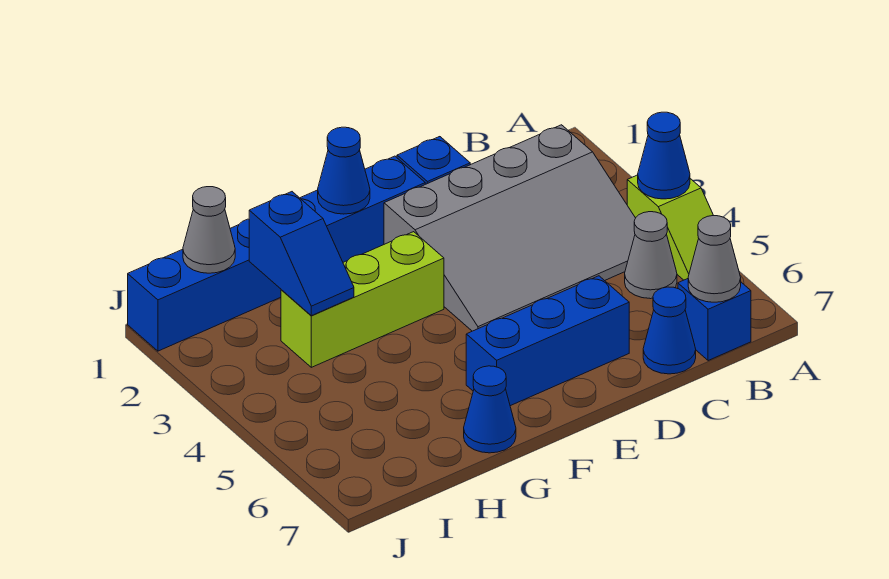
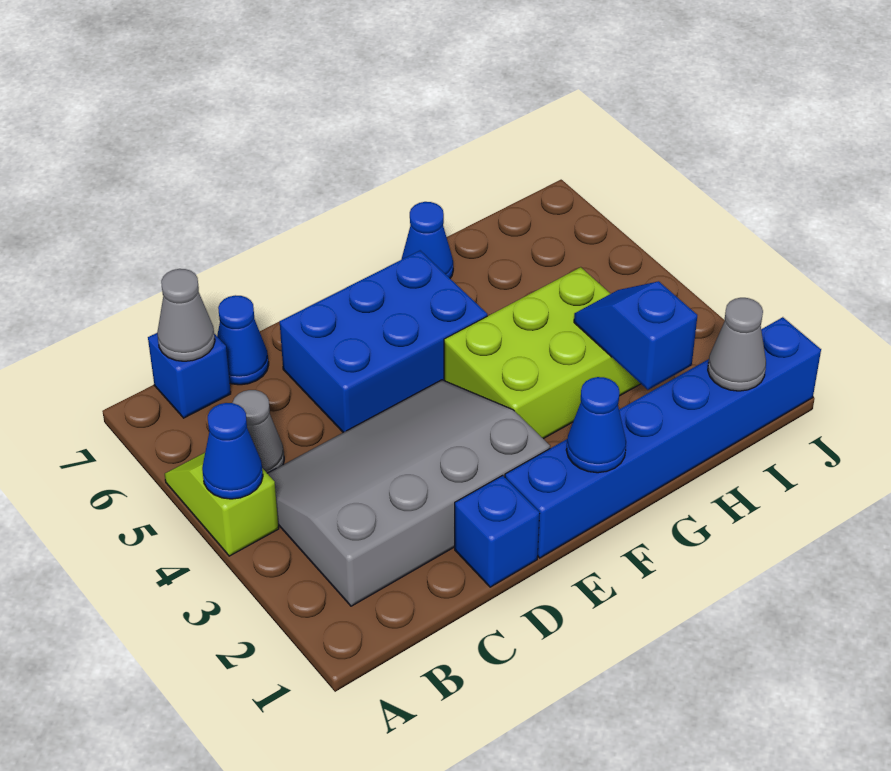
blue brick D6:F6 level 1 -> blue brick D5:F6 level 1
lime brick F3:H3 level 1 -> lime brick F3:H4 level 1

